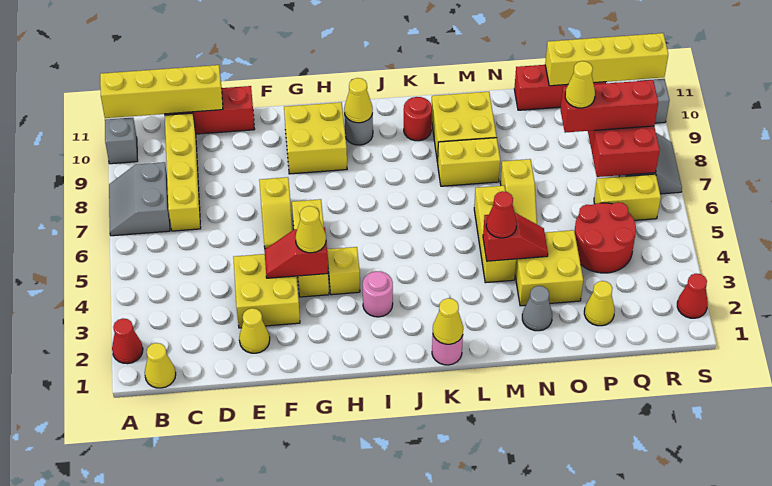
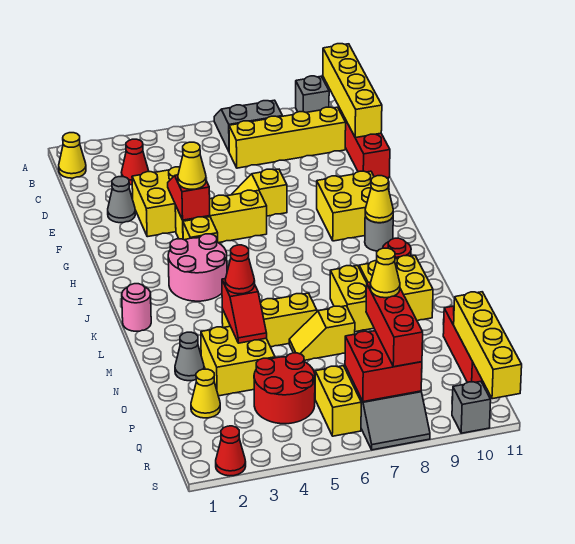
red cone A2 level 1 -> red cone C3 level 1
yellow cone E2 level 1 -> grey cone E2 level 1
pink round brick I3 level 1 -> pink round brick I3:J4 level 1
yellow cone K1 level 2 -> none

